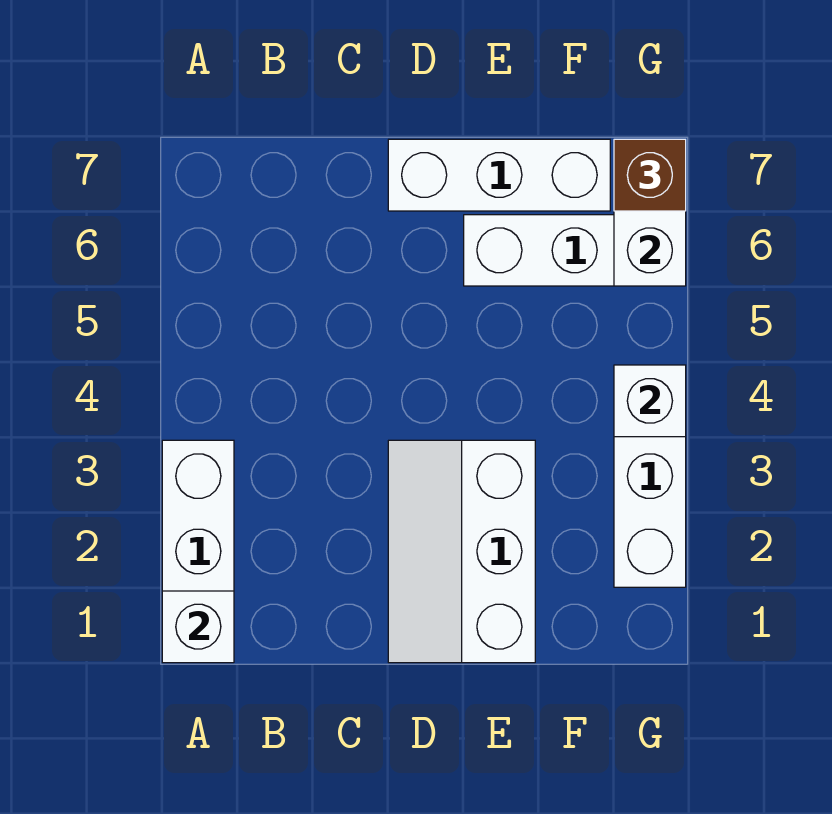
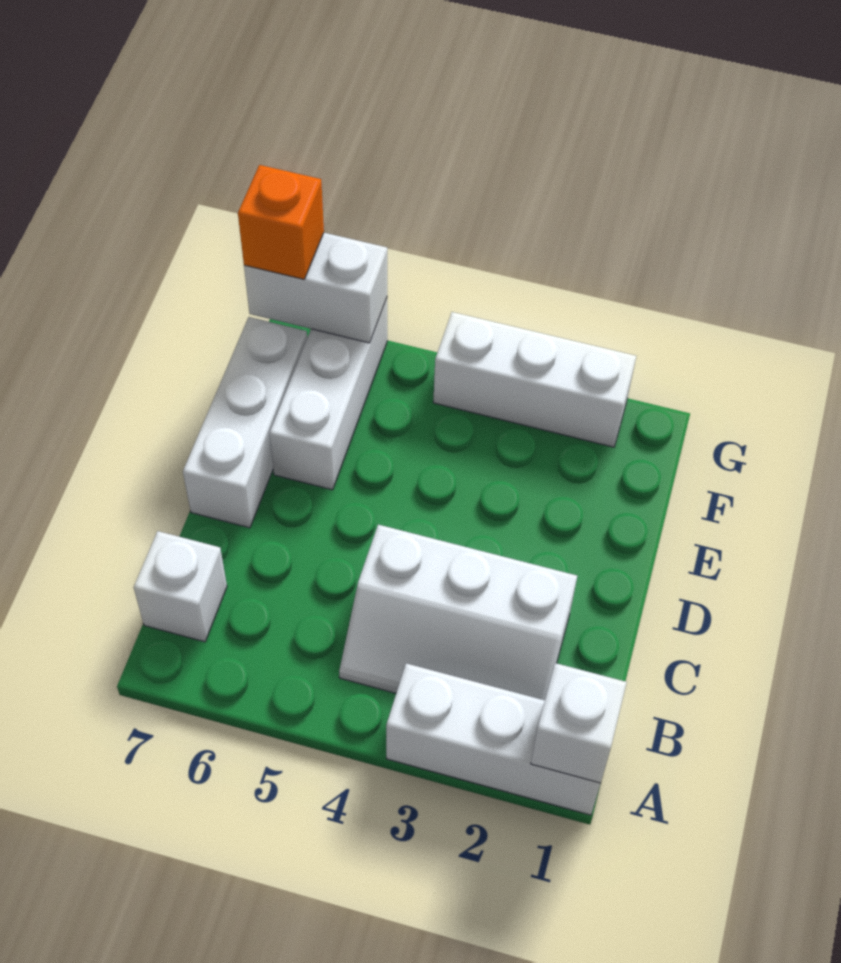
white slope D1:E3 level 1 top E -> white slope B2:C4 level 1 top C
white brick G4 level 2 -> white brick B7 level 1
brown brick G7 level 3 -> orange brick G7 level 3

